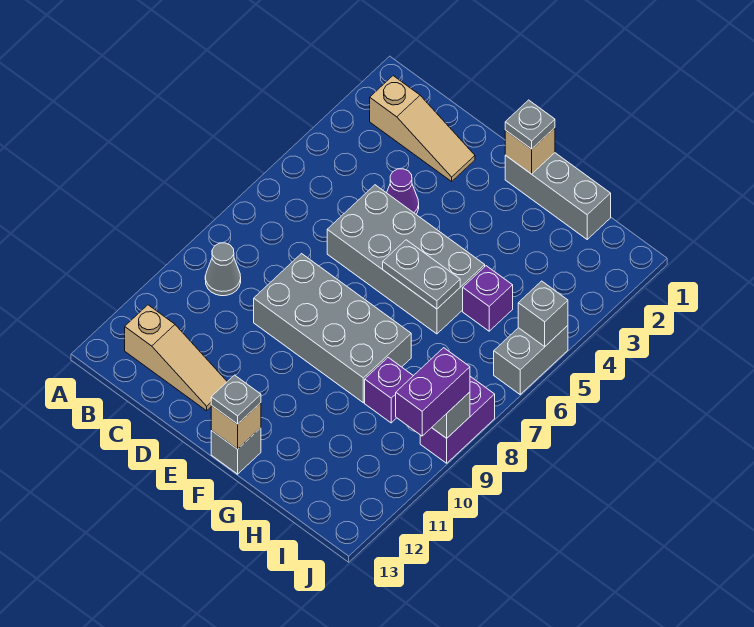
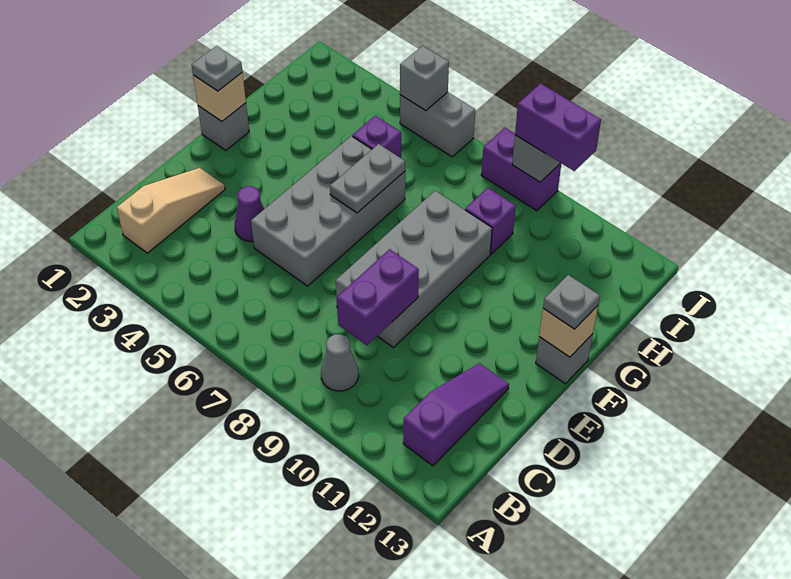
tan slope B12:D12 level 1 top B -> purple slope B12:D12 level 1 top B
none -> purple brick C9:D9 level 2
grey brick F1:H1 level 1 -> grey brick F1 level 1

